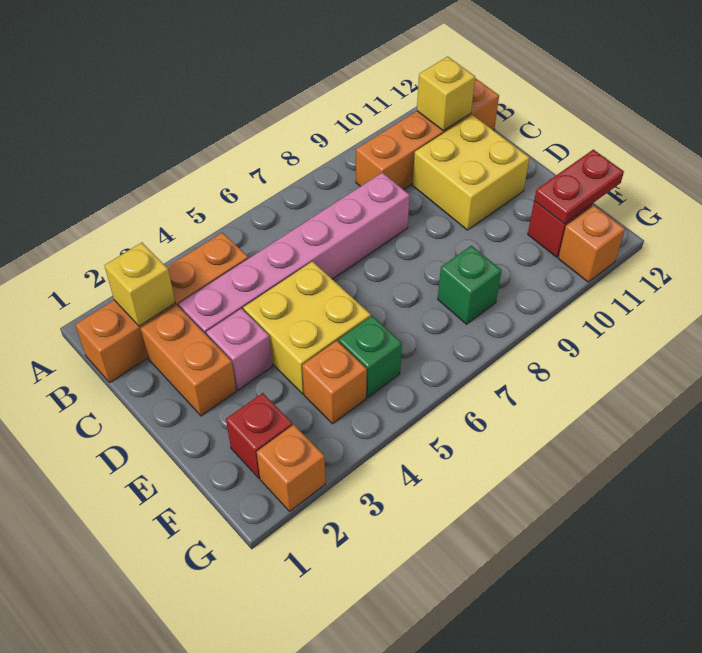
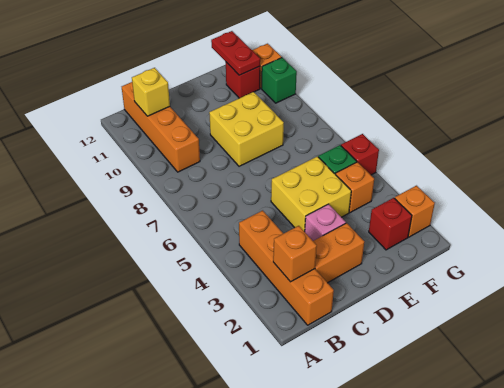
yellow brick B2 level 2 -> orange brick B2 level 2
pink brick C3:C8 level 1 -> none
yellow brick C10:D11 level 1 -> yellow brick D8:E9 level 1
green brick F8 level 1 -> green brick G10 level 1
none -> red brick G5 level 1

